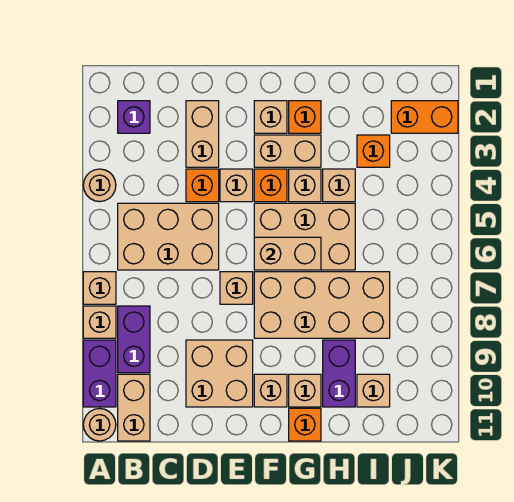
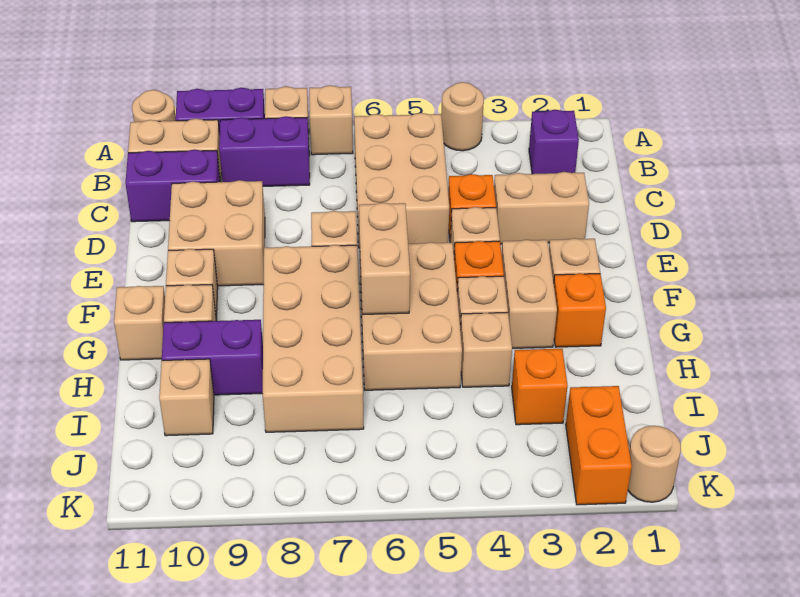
none -> purple brick C10:C11 level 1
orange brick G11 level 1 -> tan brick G11 level 1
none -> tan round brick K1 level 1

